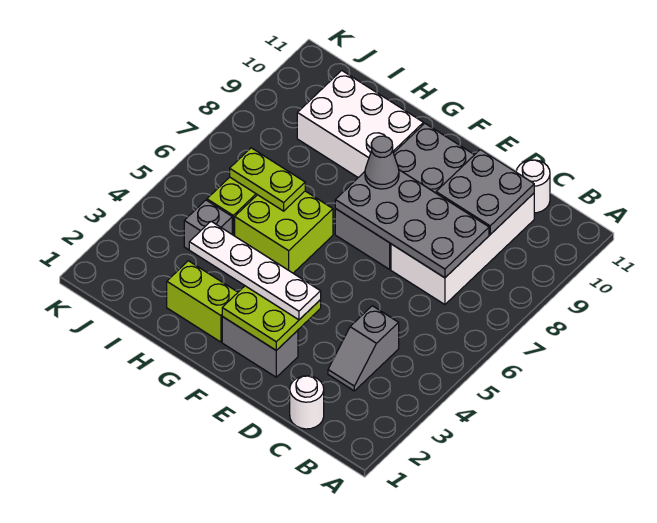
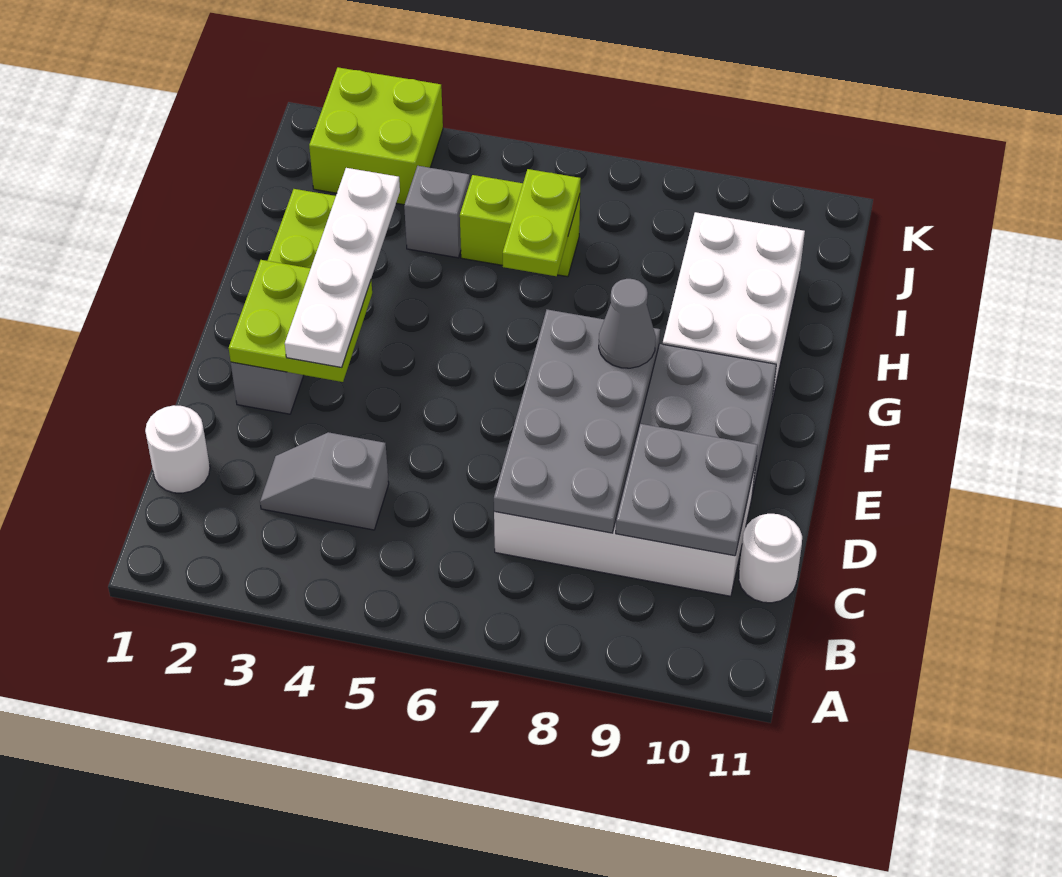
lime brick G5:H6 level 1 -> lime brick J2:K3 level 1

